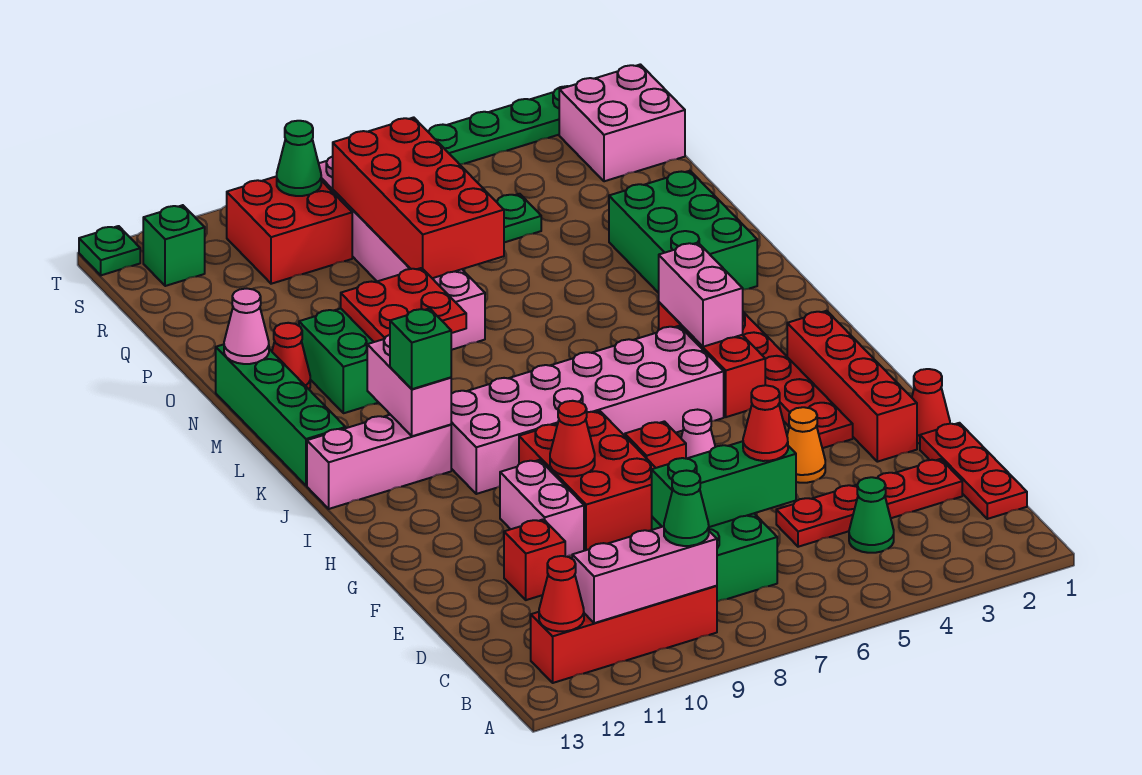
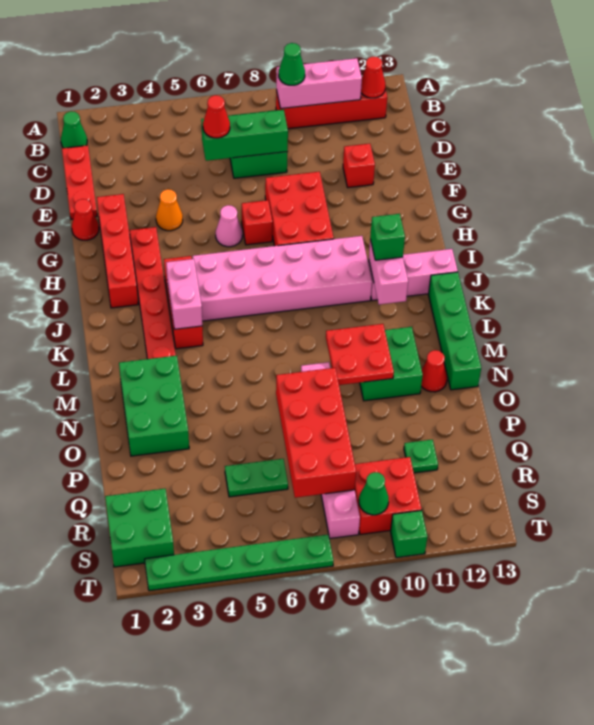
green cone C4 level 1 -> green cone B1 level 1
red plate D2:D5 level 1 -> none
pink brick F10:G10 level 1 -> none
red cone G9 level 2 -> none
pink cone N13 level 2 -> none
pink brick R1:S2 level 1 -> green brick R1:S2 level 1
green brick S12 level 1 -> green brick T10 level 1
green plate T13 level 1 -> green plate Q11 level 1

